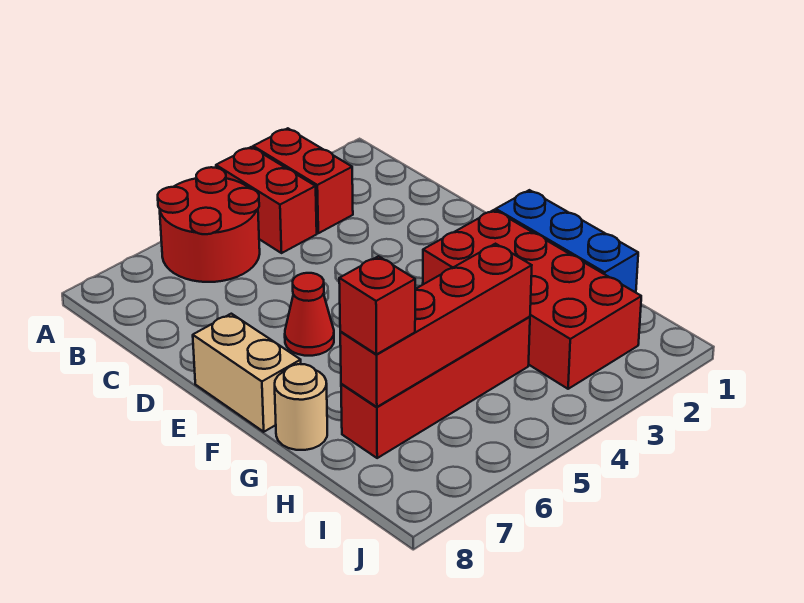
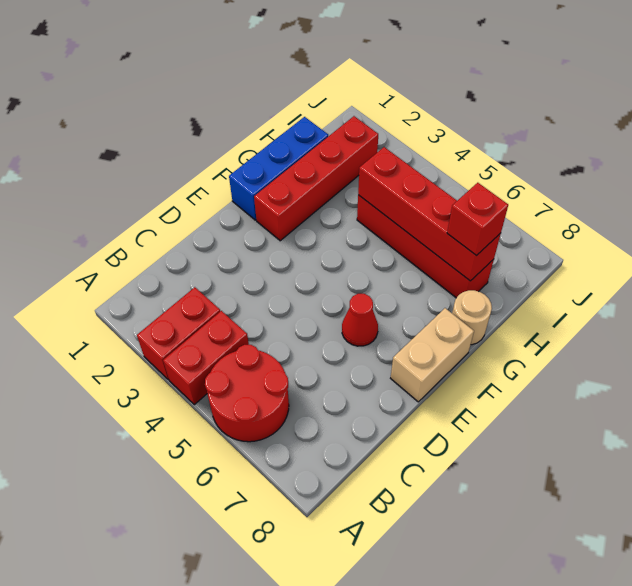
red brick F2:I3 level 1 -> red brick F2:I2 level 1

